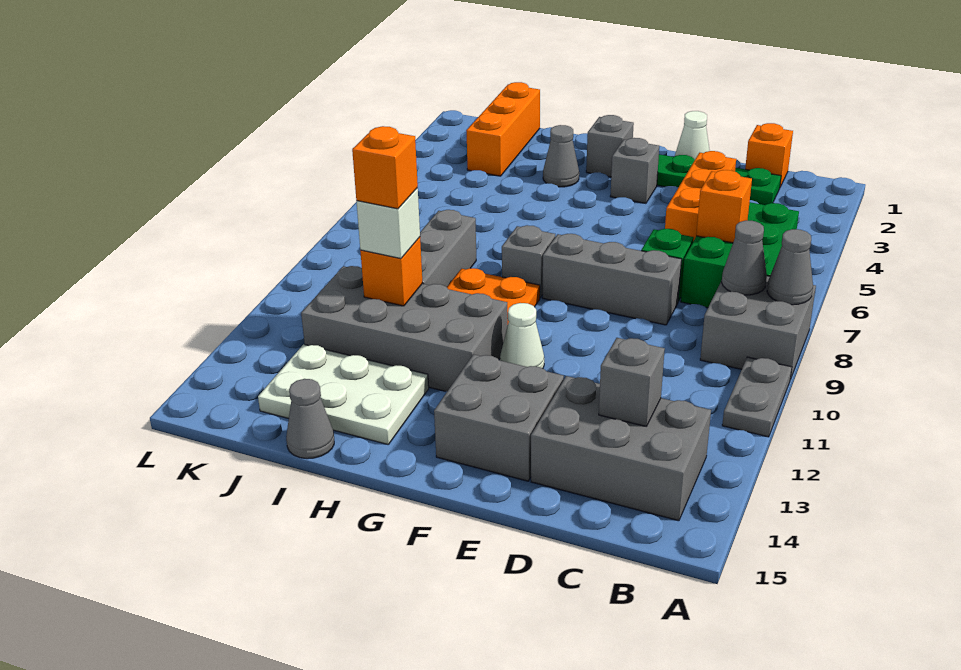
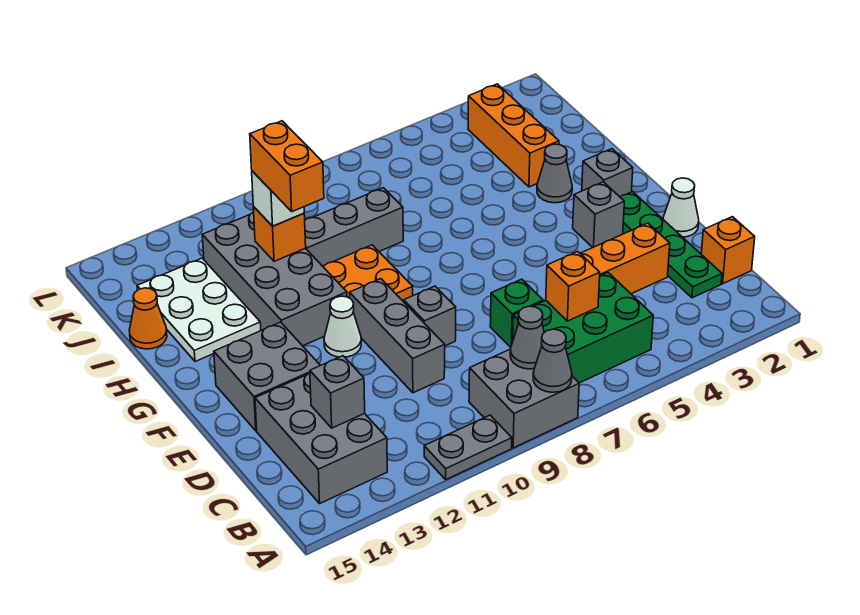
grey brick D8:F8 level 1 -> grey brick D10:F10 level 1
grey brick G8 level 1 -> grey brick E9 level 1
orange brick I11 level 4 -> orange brick H11:I11 level 4
grey cone I15 level 1 -> orange cone I15 level 1
orange brick J1:J3 level 1 -> orange brick I3:K3 level 1

